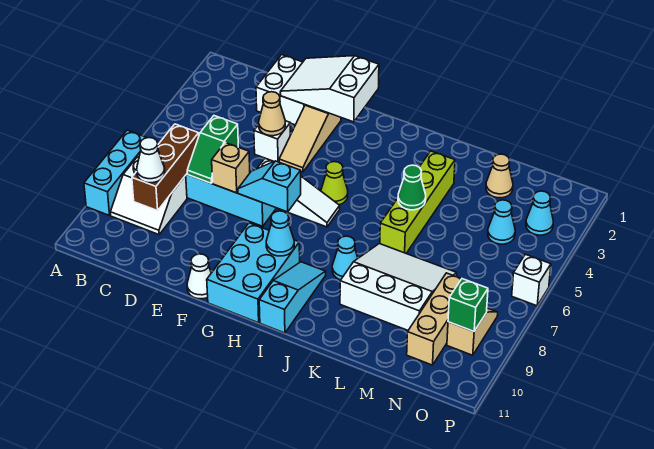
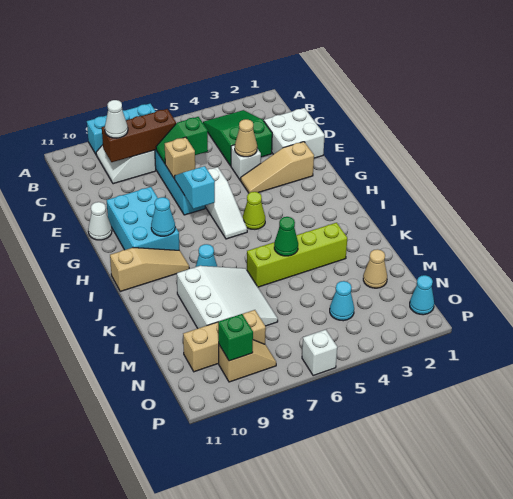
none -> green slope B3:D4 level 1 top D
white slope E1:G2 level 2 top G -> none
cyan brick G9:H11 level 1 -> cyan brick F9:H10 level 1
cyan slope I9:I11 level 1 top 11 -> tan slope I9:I11 level 1 top 11
cyan cone O3 level 1 -> cyan cone O1 level 1

